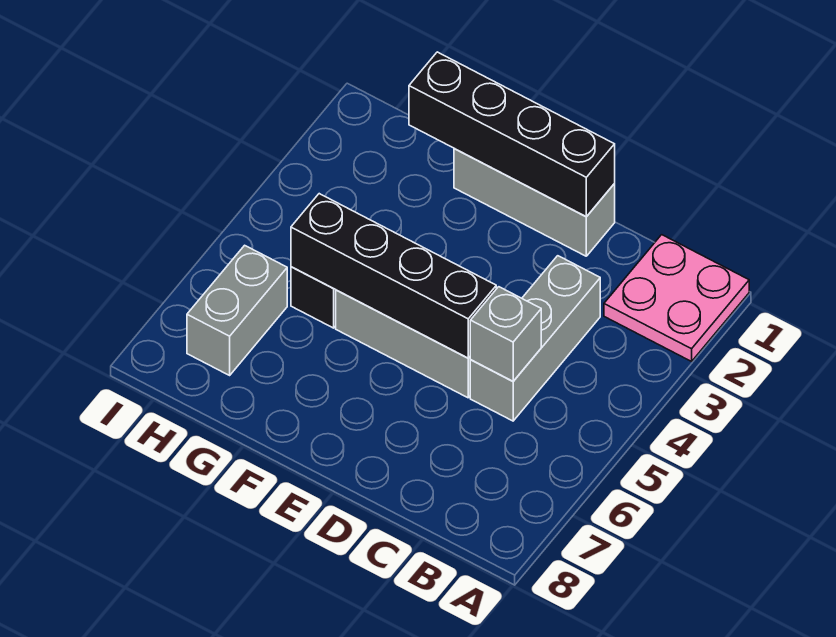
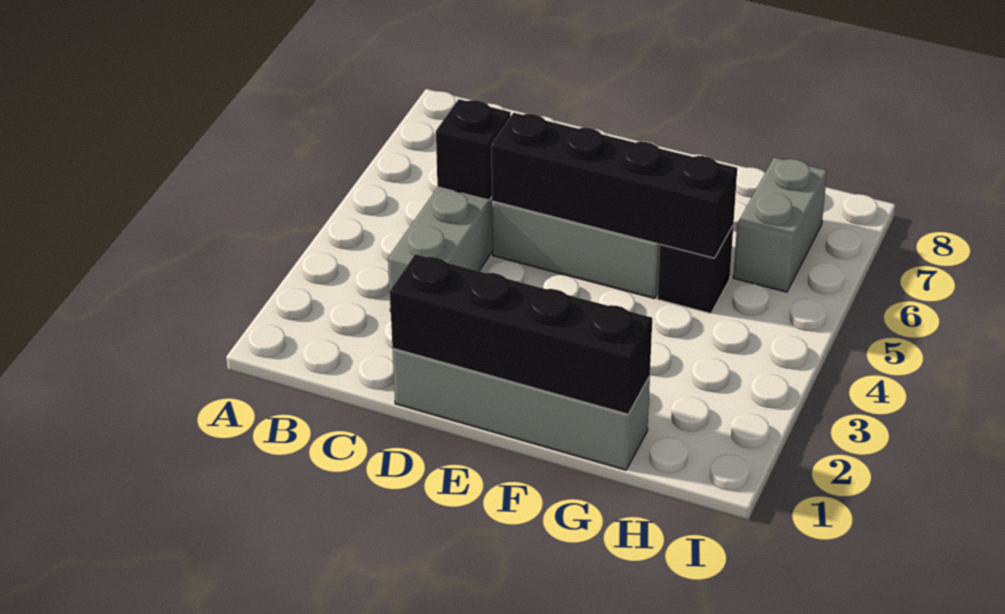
pink plate A1:B2 level 1 -> none
grey brick C5 level 2 -> black brick C5 level 2
grey brick D1:F1 level 1 -> grey brick D1:G1 level 1

